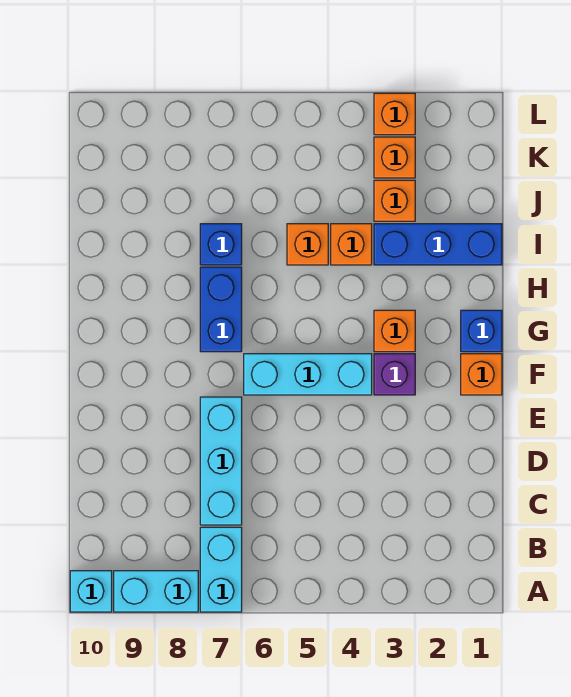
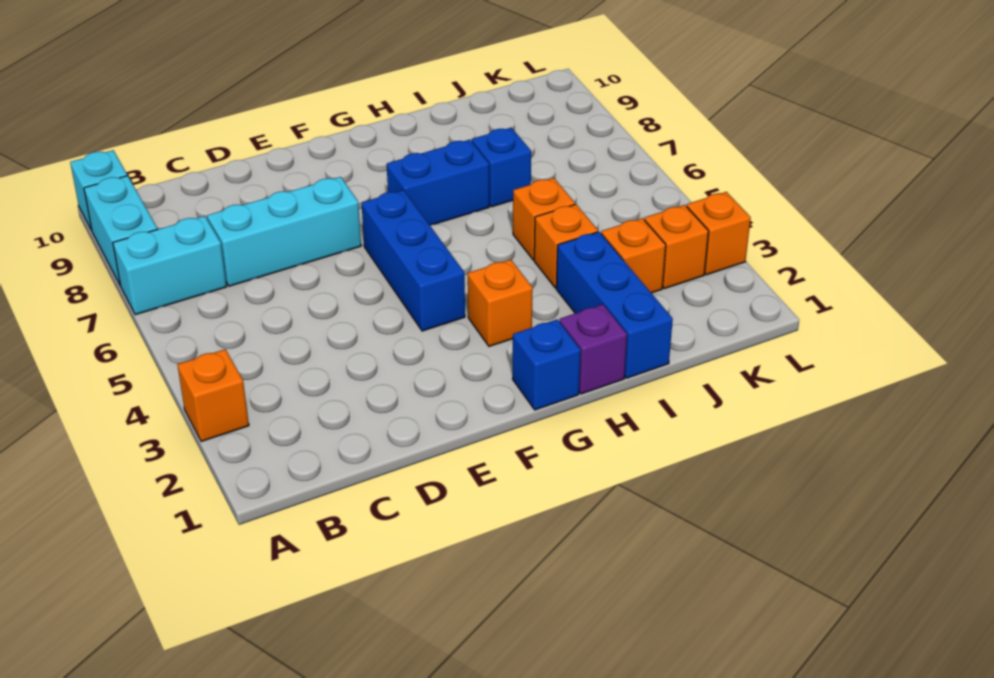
orange brick F1 level 1 -> orange brick A3 level 1
purple brick F3 level 1 -> purple brick H1 level 1
cyan brick F4:F6 level 1 -> blue brick F4:F6 level 1

